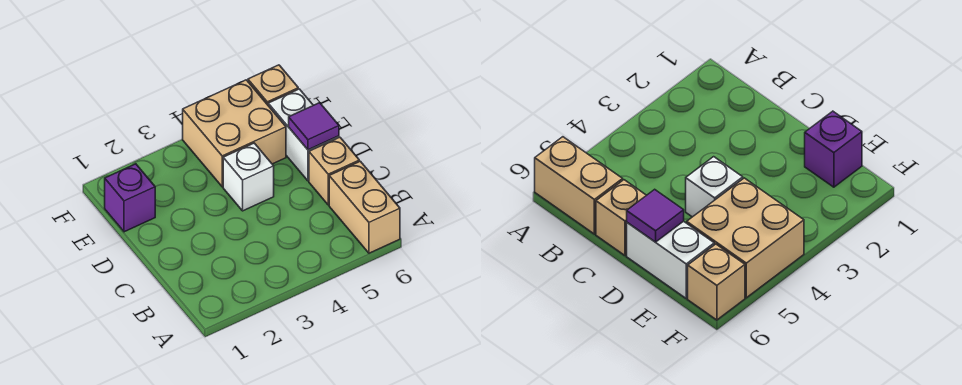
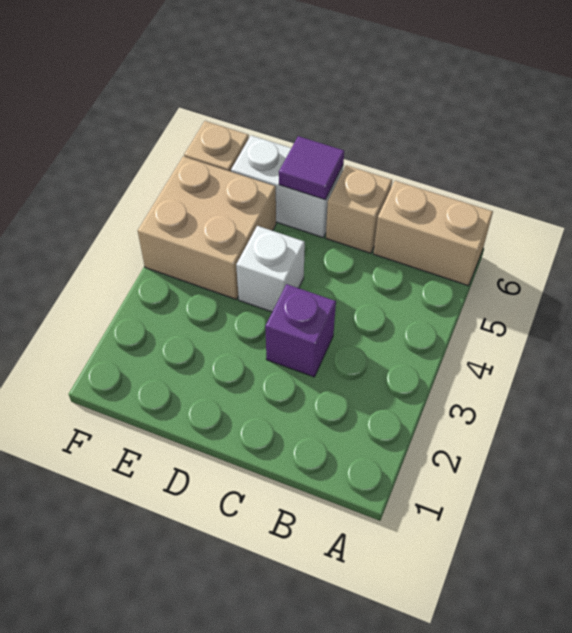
purple brick E1 level 1 -> purple brick C3 level 1

